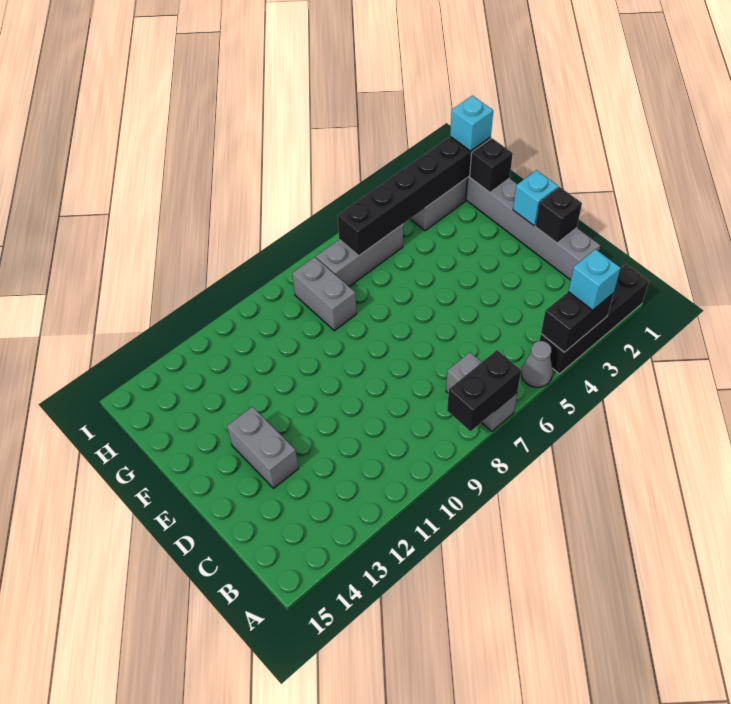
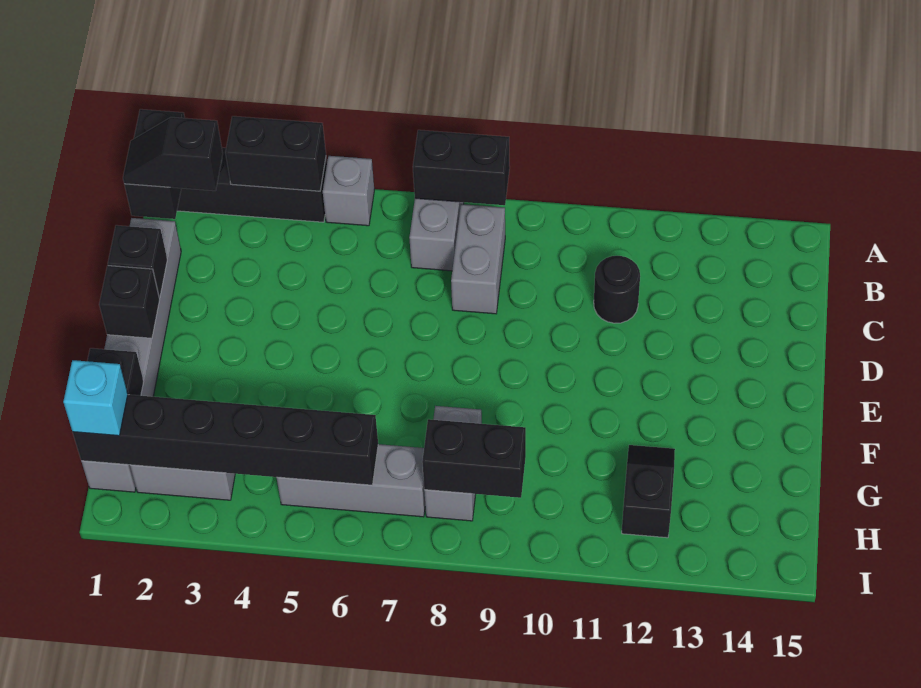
none -> black brick A1:B1 level 2
cyan brick A3 level 3 -> none
grey cone A5 level 1 -> grey brick A5 level 1
none -> black slope B1:B2 level 3 top 2
none -> black round brick C11 level 1
grey brick D13:E13 level 1 -> grey brick B8:C8 level 1
cyan brick E1 level 2 -> black brick E1 level 2
none -> black slope G12:H12 level 1 top H
none -> black brick H8:H9 level 2

